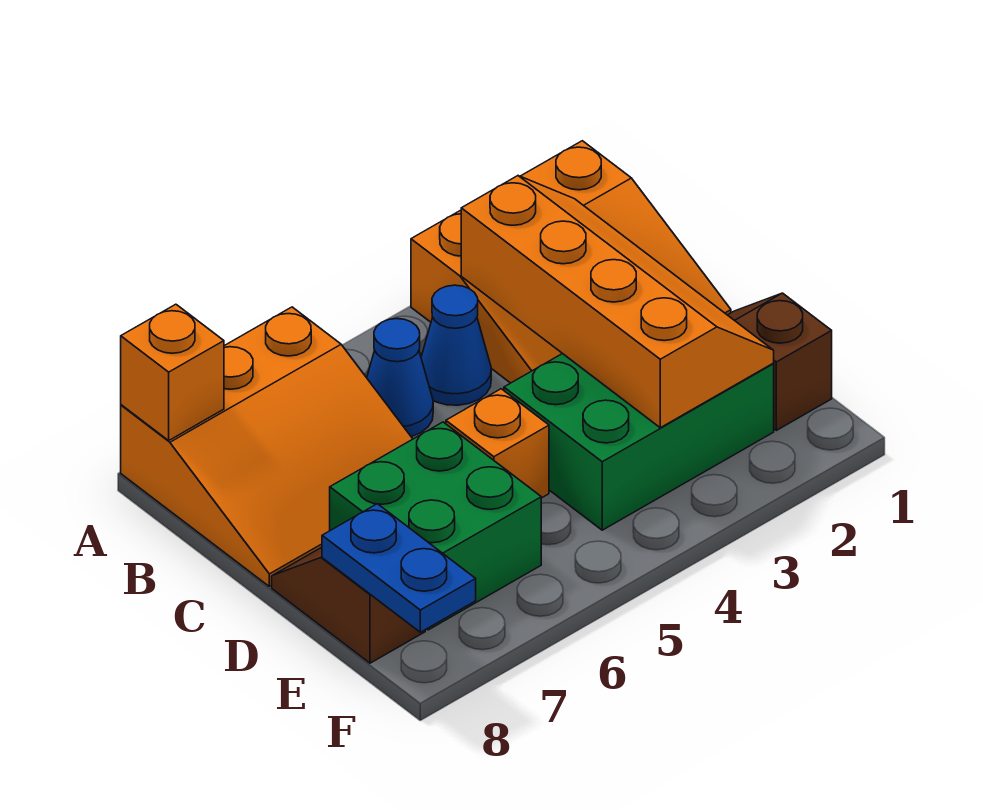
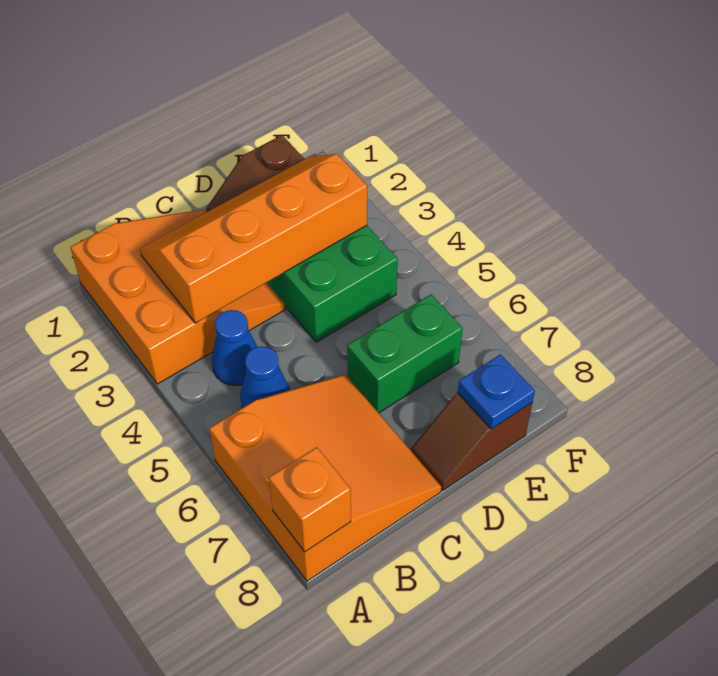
orange brick D5 level 1 -> none
green brick D6:E7 level 1 -> green brick D6:E6 level 1
blue plate E8:F8 level 2 -> blue plate E8 level 2

